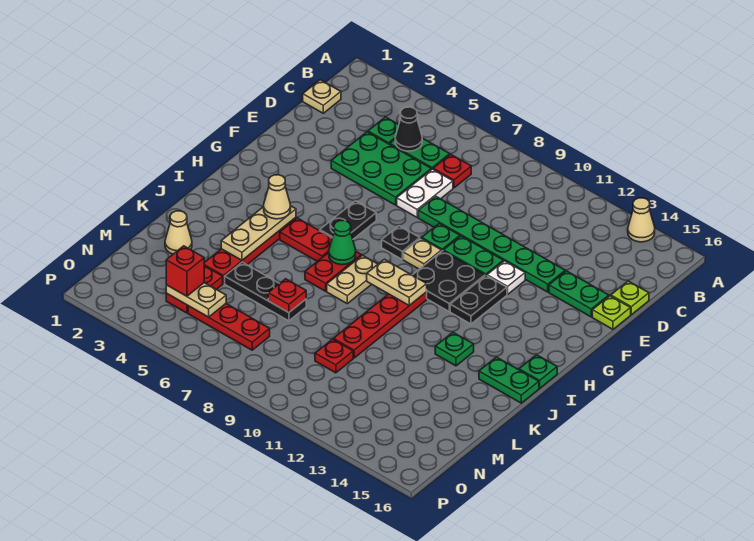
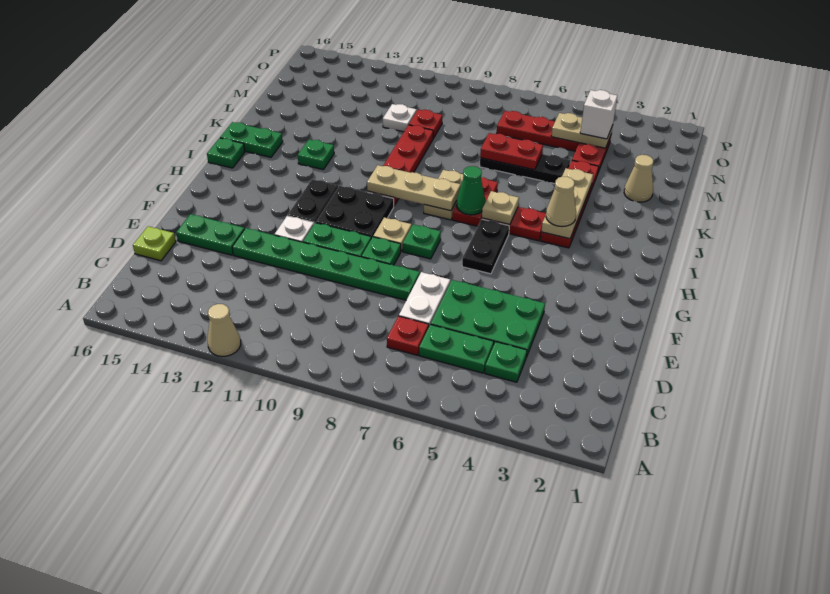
tan cone A14 level 1 -> tan cone A12 level 1
tan plate C1 level 1 -> tan plate I6 level 2
black cone C5 level 2 -> none
lime plate E16 level 1 -> none
black plate G8 level 1 -> green plate G8 level 1
tan plate I9:I10 level 2 -> tan plate I8:I10 level 2
red plate L7 level 2 -> red plate L6:L7 level 2
none -> white plate M11 level 1
red brick N4 level 3 -> white brick N4 level 3

